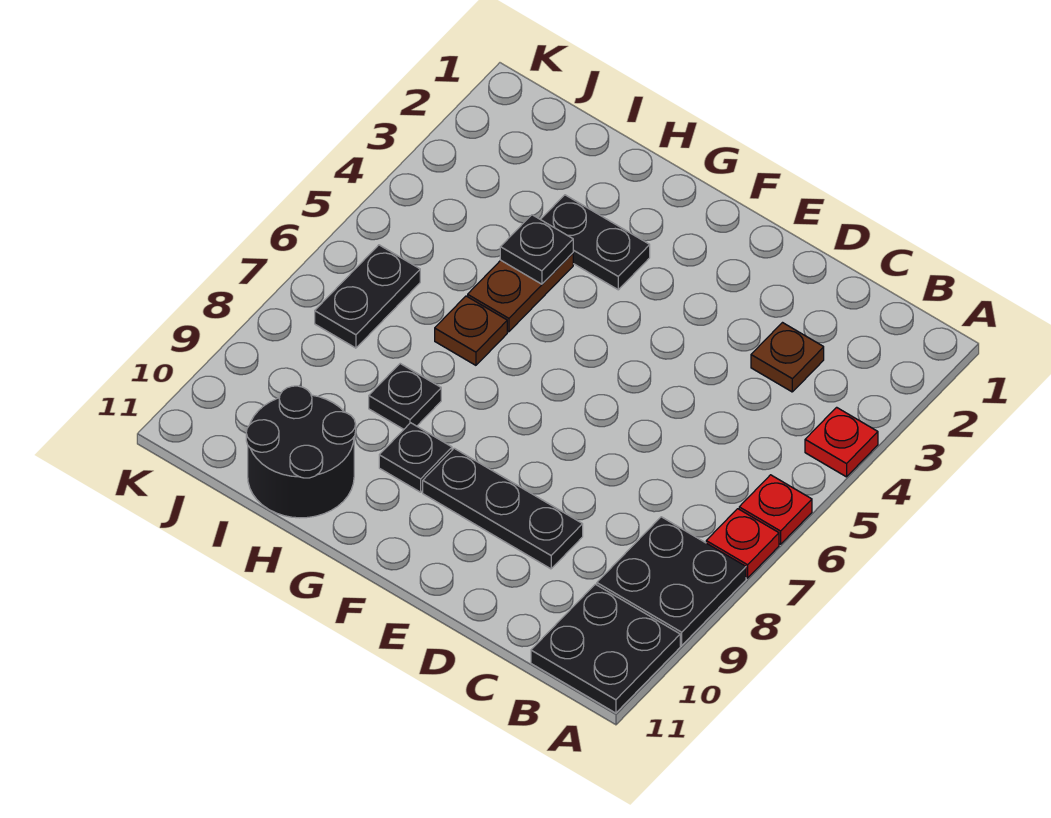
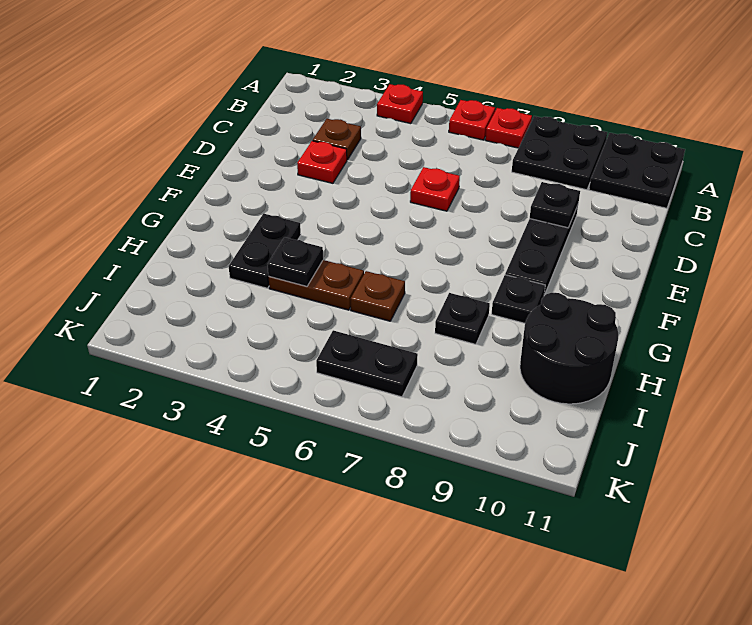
none -> red plate D3 level 1
none -> red plate D6 level 1
none -> black plate D9 level 2

